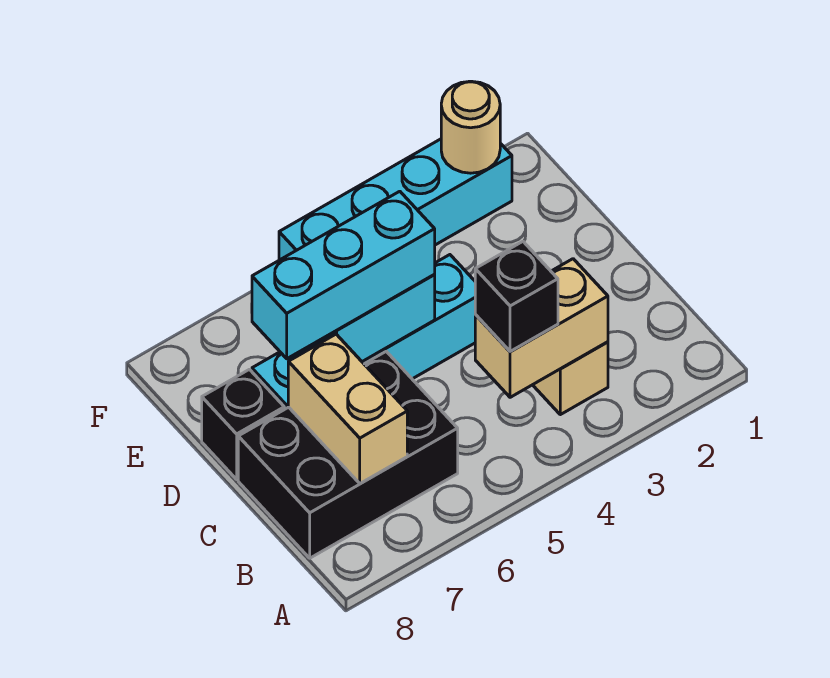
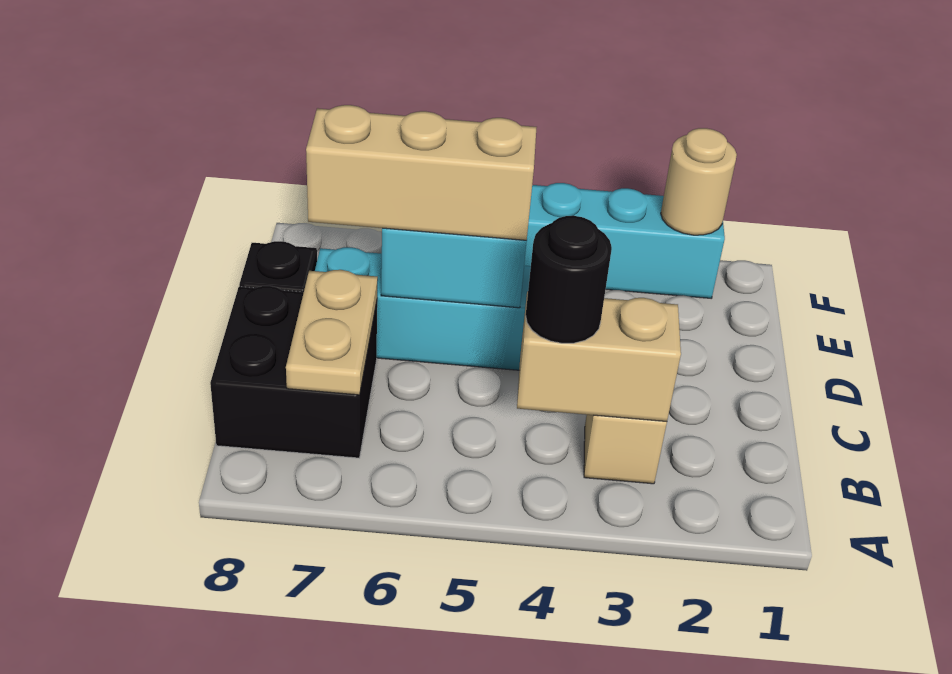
black brick B4 level 3 -> black round brick B4 level 3
black brick B6:C8 level 1 -> black brick B7:C8 level 1
tan brick B7:C7 level 2 -> tan plate B7:C7 level 2
cyan brick D5:D7 level 3 -> tan brick D5:D7 level 3

